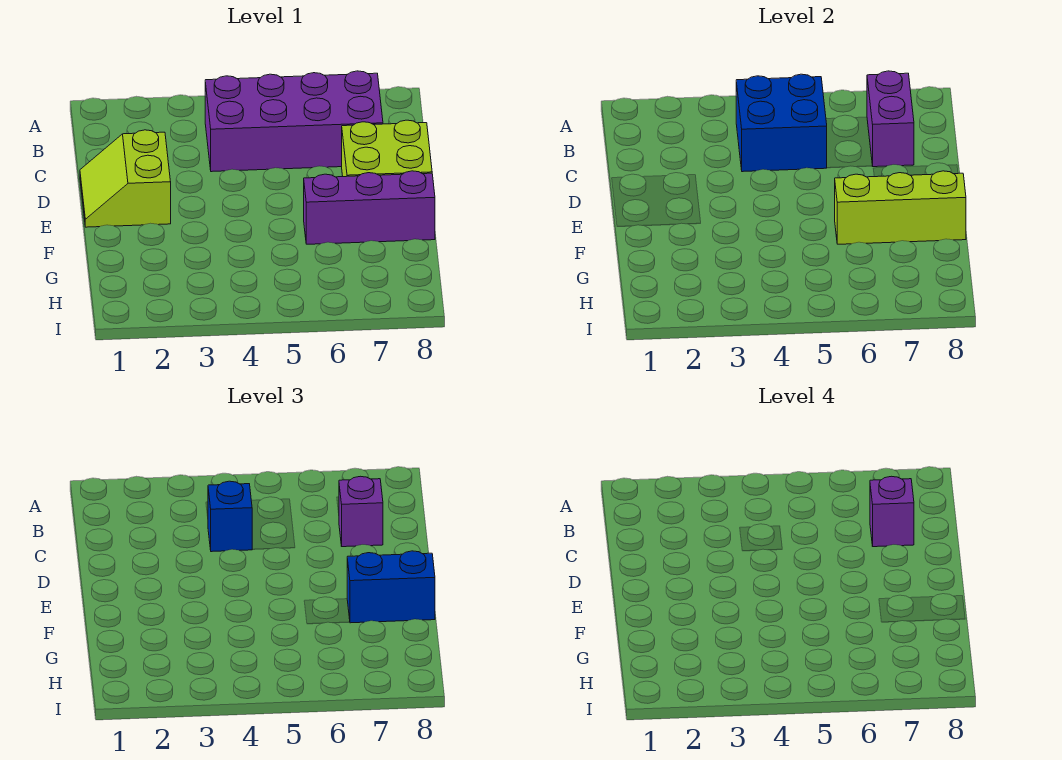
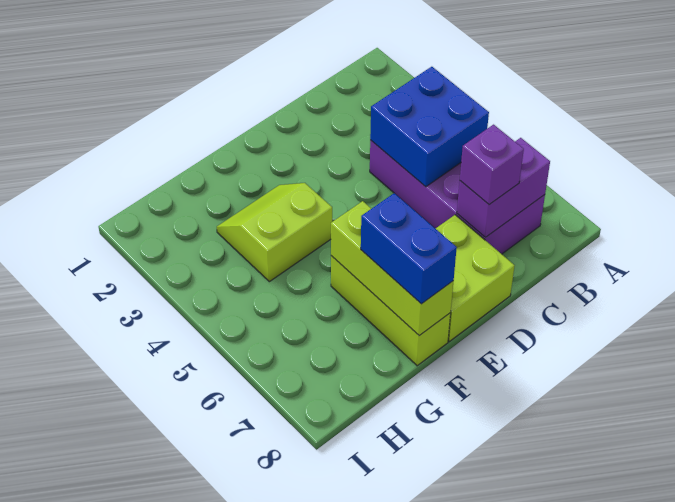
blue brick C4 level 3 -> none
purple brick C7 level 4 -> none
lime slope D1:E2 level 1 top 2 -> lime slope F3:G4 level 1 top 4
purple brick F6:F8 level 1 -> lime brick F6:F8 level 1

